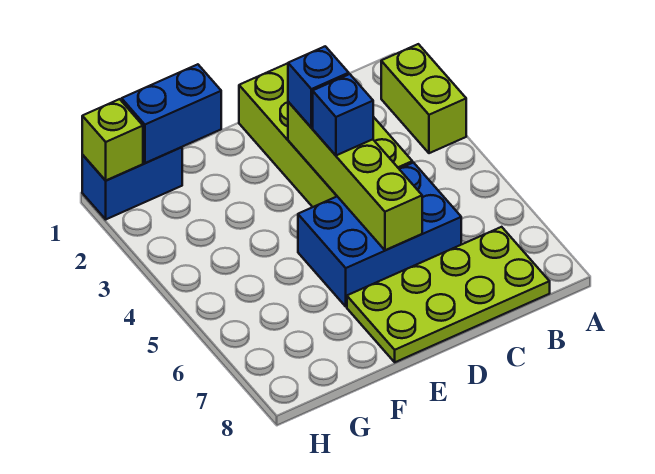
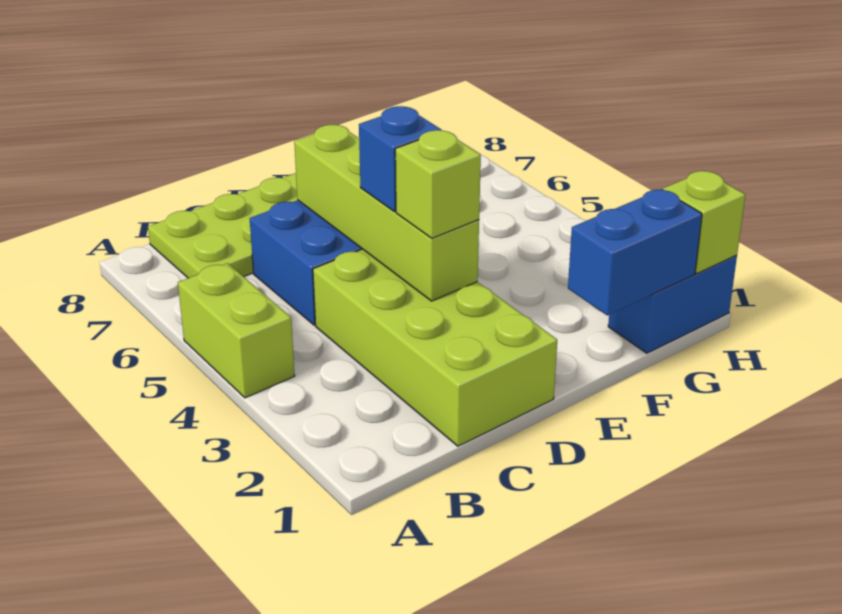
lime brick A2:A3 level 1 -> lime brick A4:A5 level 1
blue brick D3 level 3 -> lime brick D3 level 3

